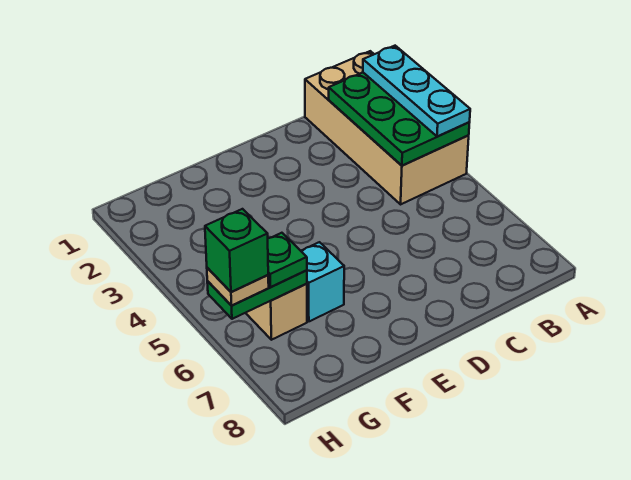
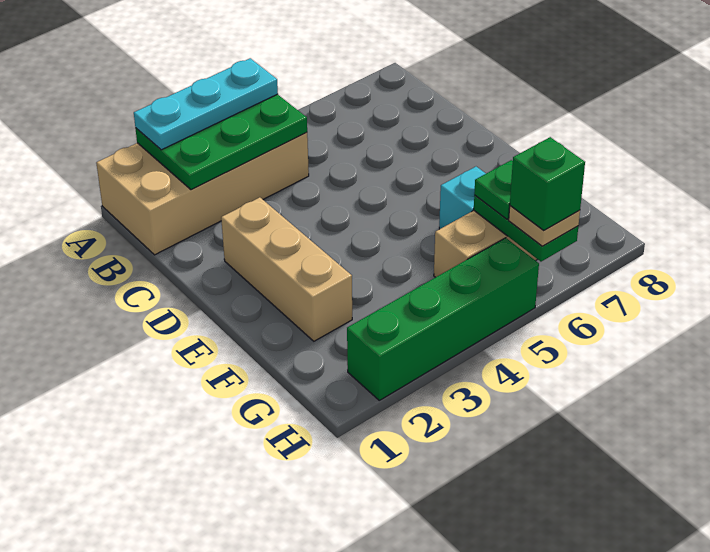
none -> tan brick D2:F2 level 1
none -> green brick H2:H5 level 1

